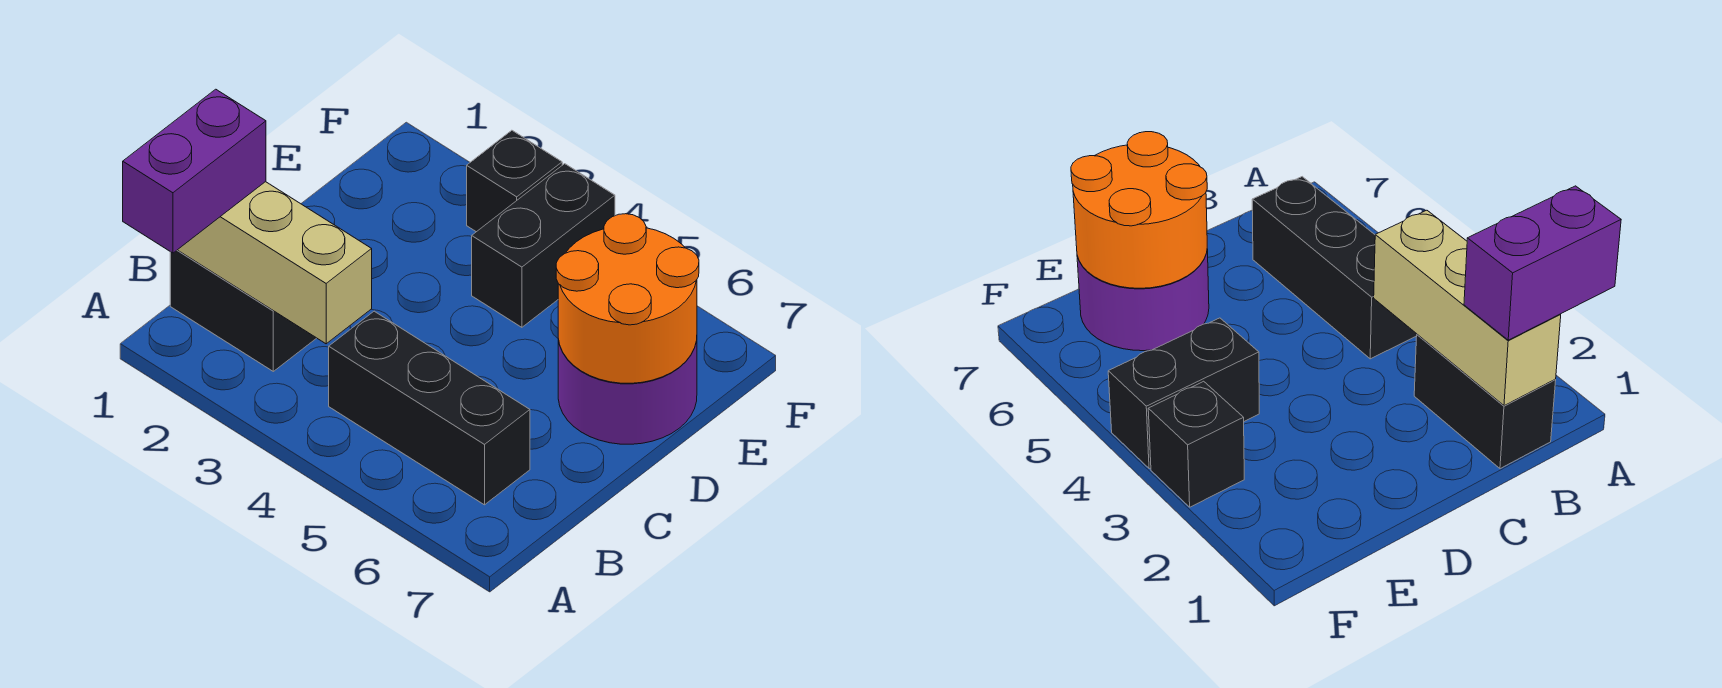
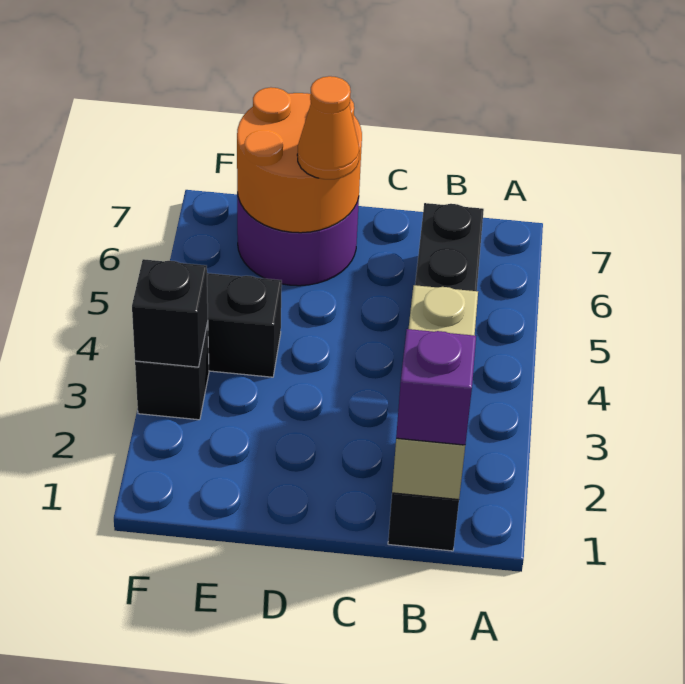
purple brick A1:B1 level 3 -> purple brick B1 level 3
none -> orange cone D6 level 3
none -> black brick F3 level 2

